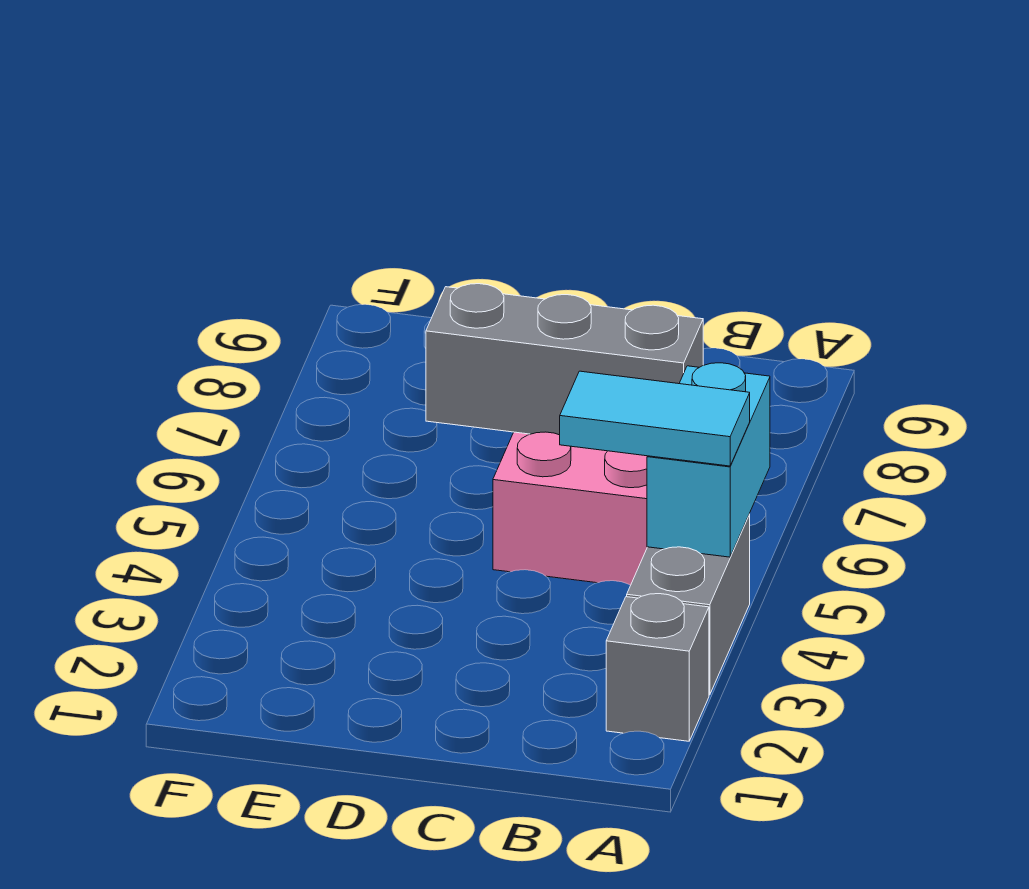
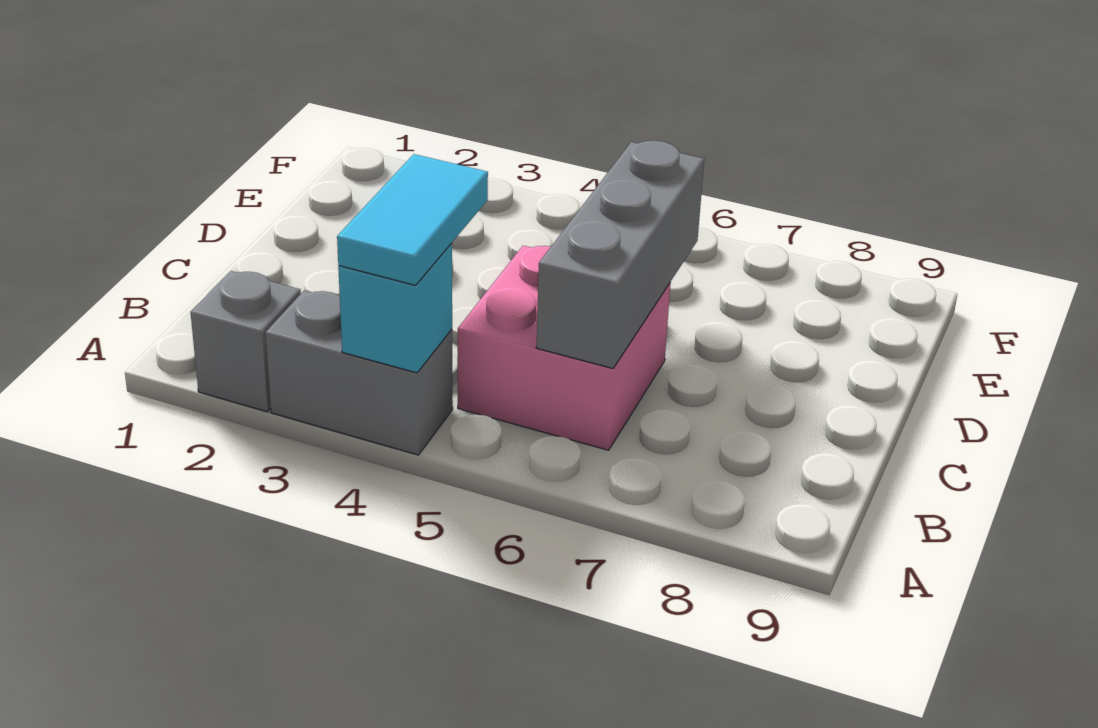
cyan brick A4:A5 level 2 -> cyan brick A4 level 2

